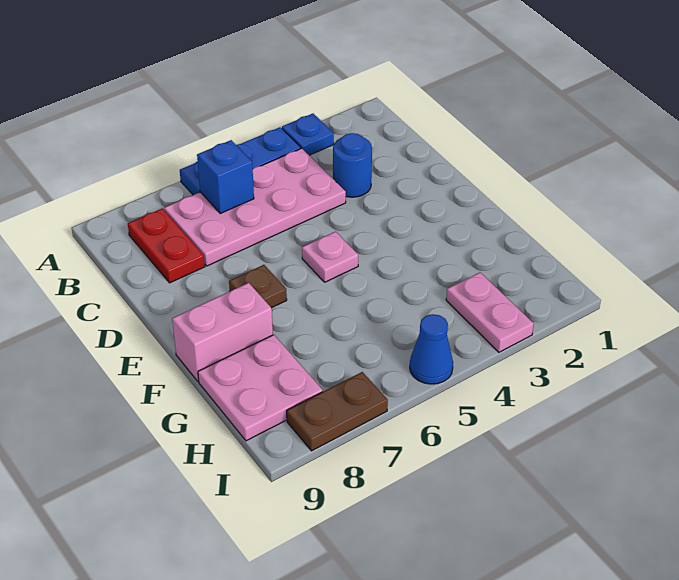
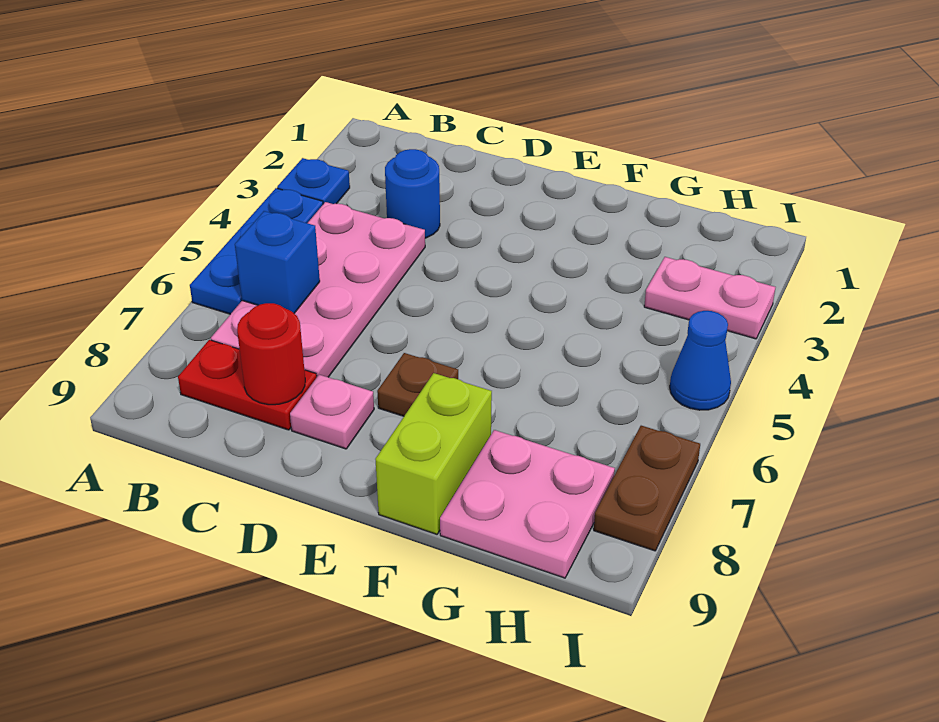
none -> red round brick C8 level 2
pink plate E5 level 1 -> pink plate D8 level 1
pink brick F8:F9 level 1 -> lime brick F8:F9 level 1

